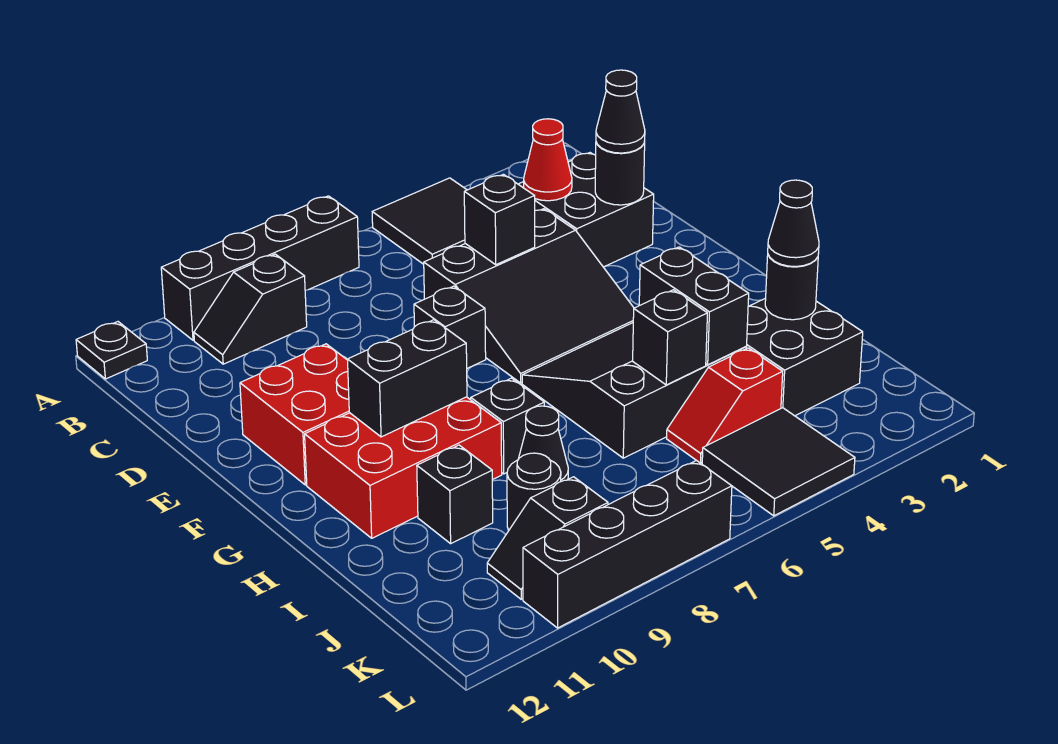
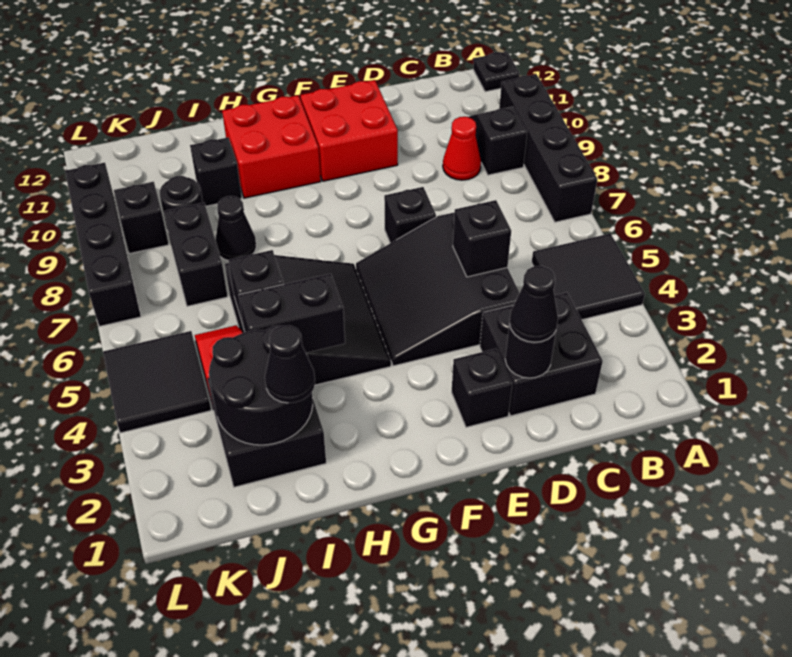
red cone C3 level 2 -> red cone C9 level 1
red brick G9:H11 level 1 -> red brick G10:H11 level 1
black brick G9:G10 level 2 -> black brick J7:J8 level 1
black brick H8 level 1 -> black brick E2 level 1
black round brick I2 level 2 -> black round brick I2:J3 level 2

